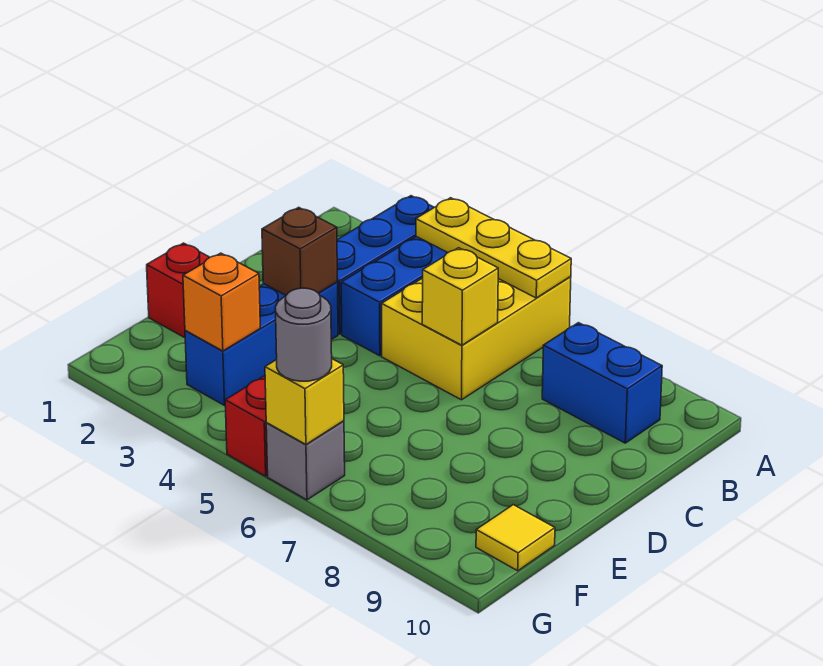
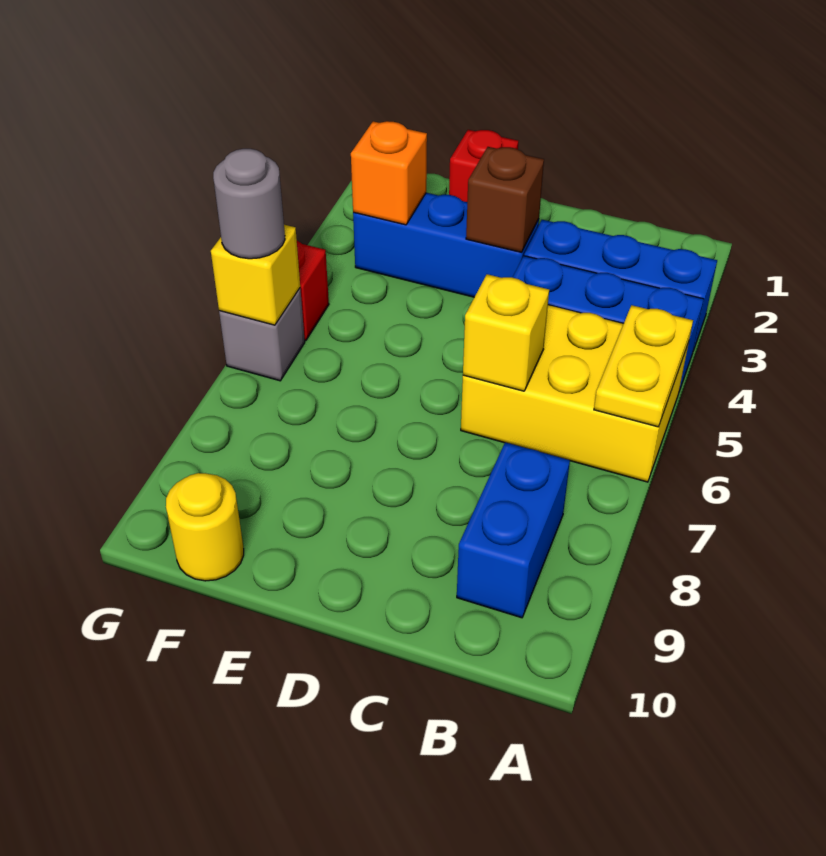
yellow plate A4:A6 level 2 -> yellow plate A5:A6 level 2
yellow tile F10 level 1 -> yellow round brick F10 level 1

